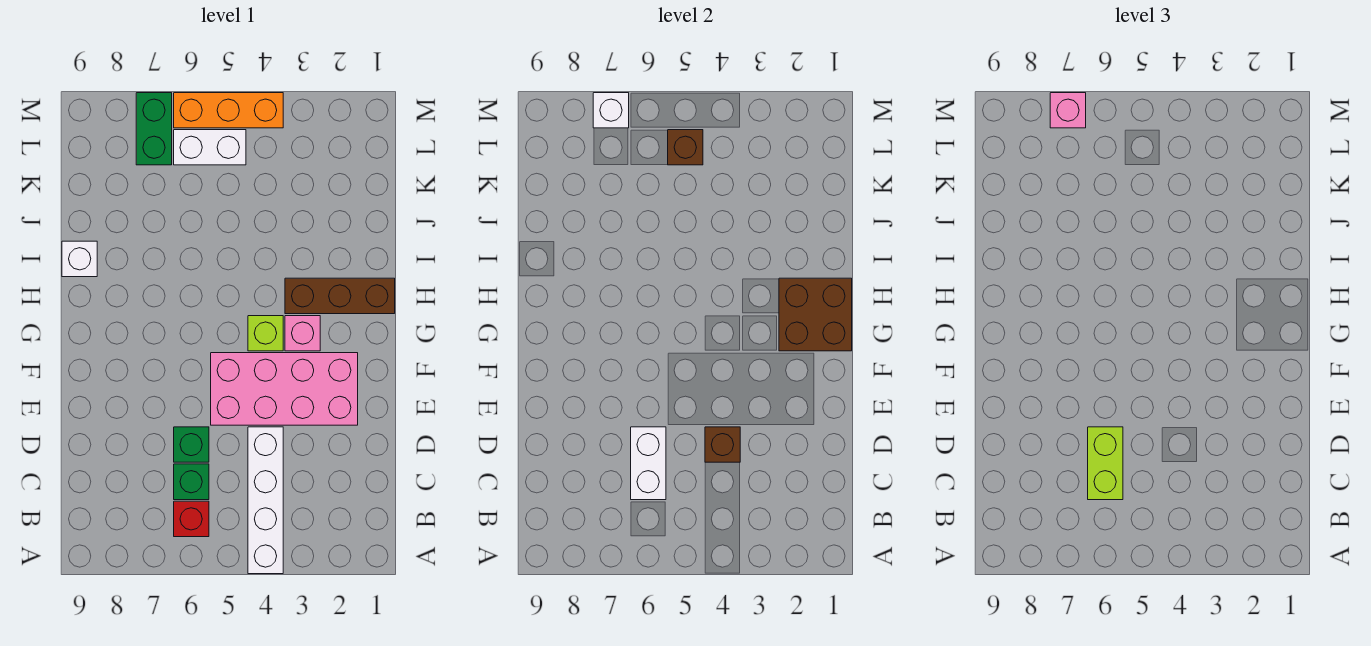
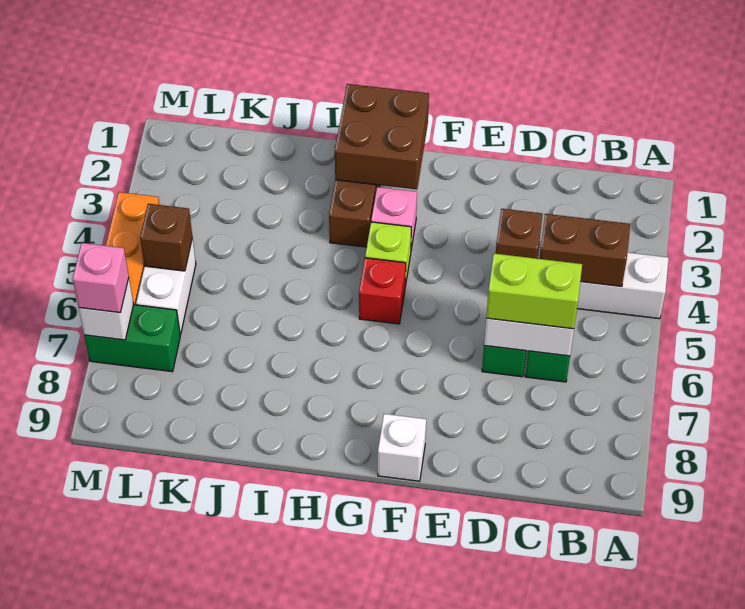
none -> brown brick B4:C4 level 2
red brick B6 level 1 -> red brick G5 level 1
pink brick E2:F5 level 1 -> none
white brick I9 level 1 -> white brick F9 level 1

